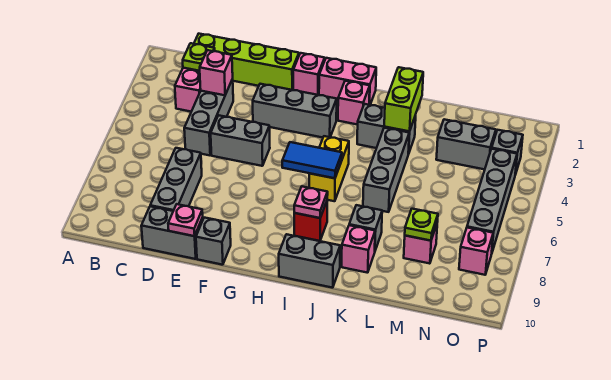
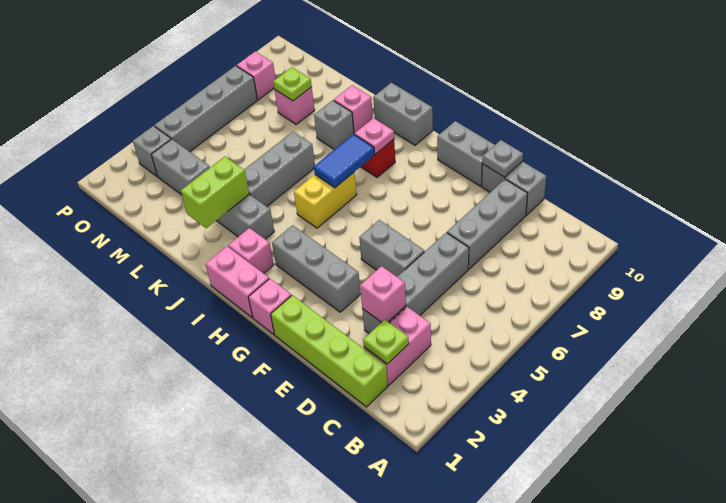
grey brick D3:D5 level 1 -> grey brick D3:D6 level 1
pink plate E10 level 2 -> grey plate E10 level 2
grey brick F10 level 1 -> grey brick F10:G10 level 1
blue tile H6:I6 level 2 -> blue tile I6:I7 level 2

